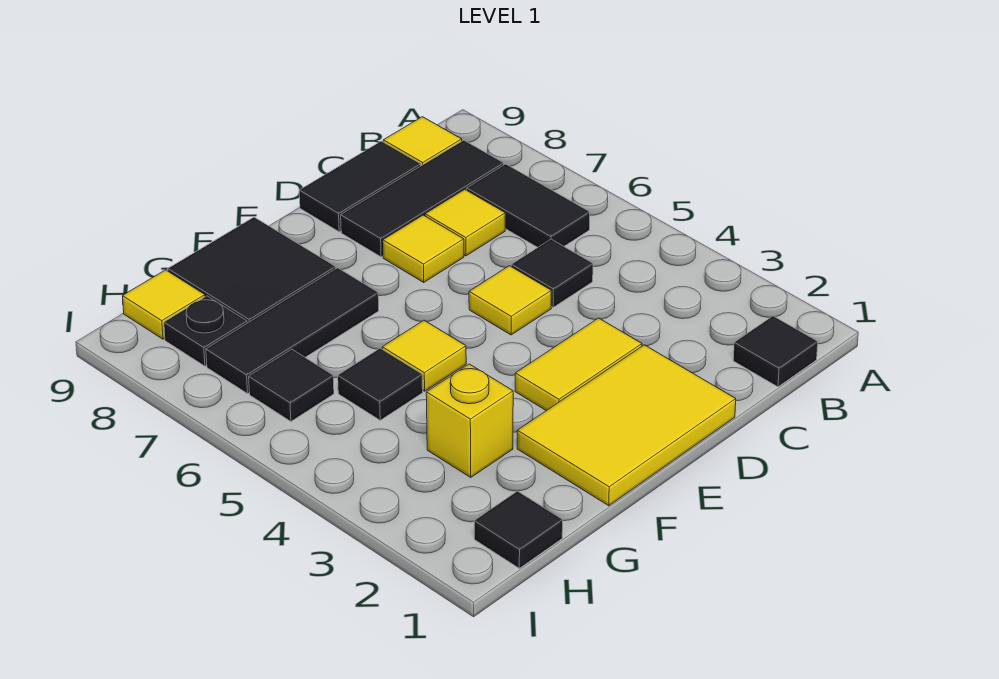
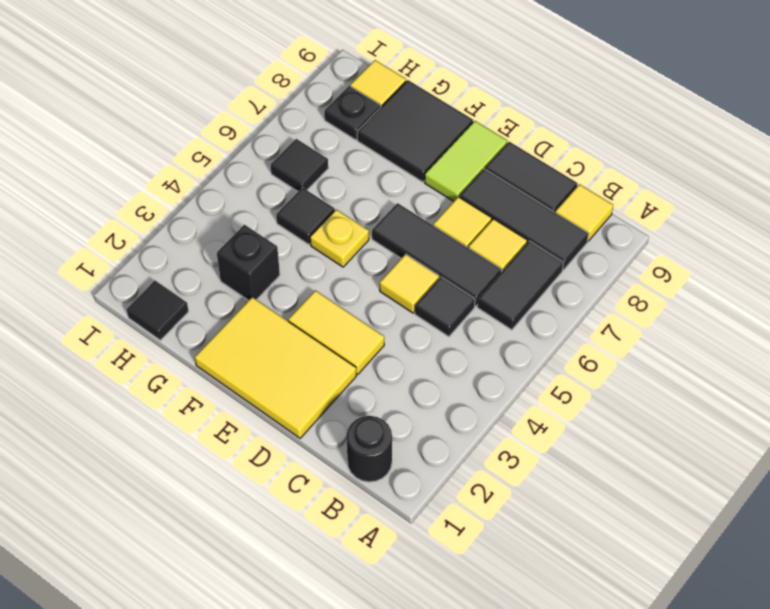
black tile B1 level 1 -> black round brick B1 level 1
none -> lime tile E8:E9 level 1
yellow tile F5 level 1 -> yellow plate F5 level 1
black tile F7:H7 level 1 -> black tile C6:E6 level 1
yellow brick G3 level 1 -> black brick G3 level 1

